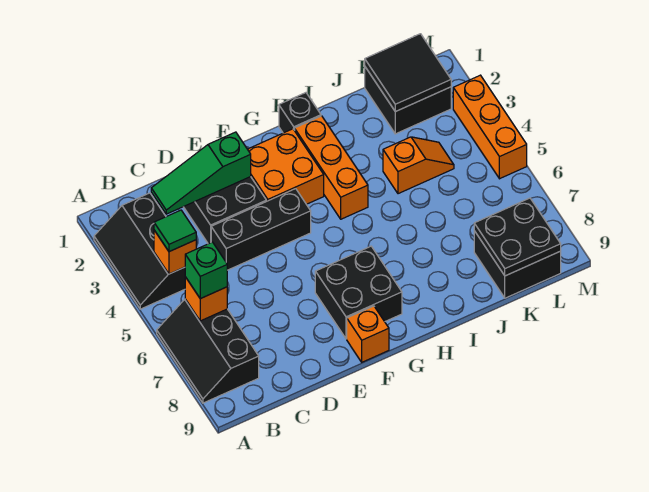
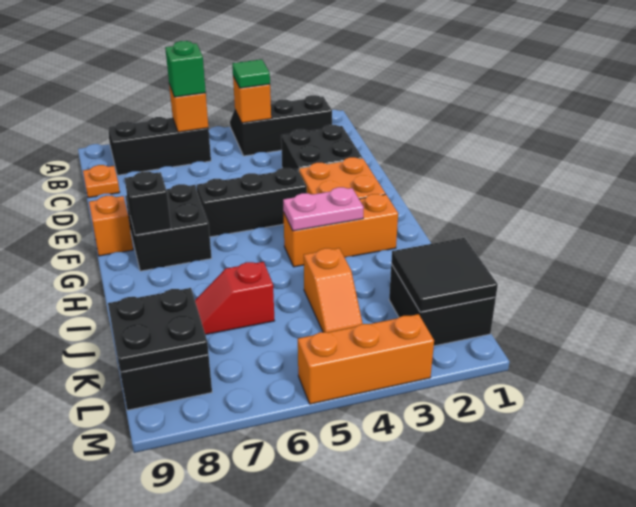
green slope C2:E2 level 2 top E -> none
none -> orange plate C9 level 1
black brick D4:F4 level 1 -> black brick F4:F6 level 1
black brick H1 level 1 -> black brick G8 level 2
none -> pink plate H3:H4 level 2
none -> red slope J6:J7 level 1 top 6

